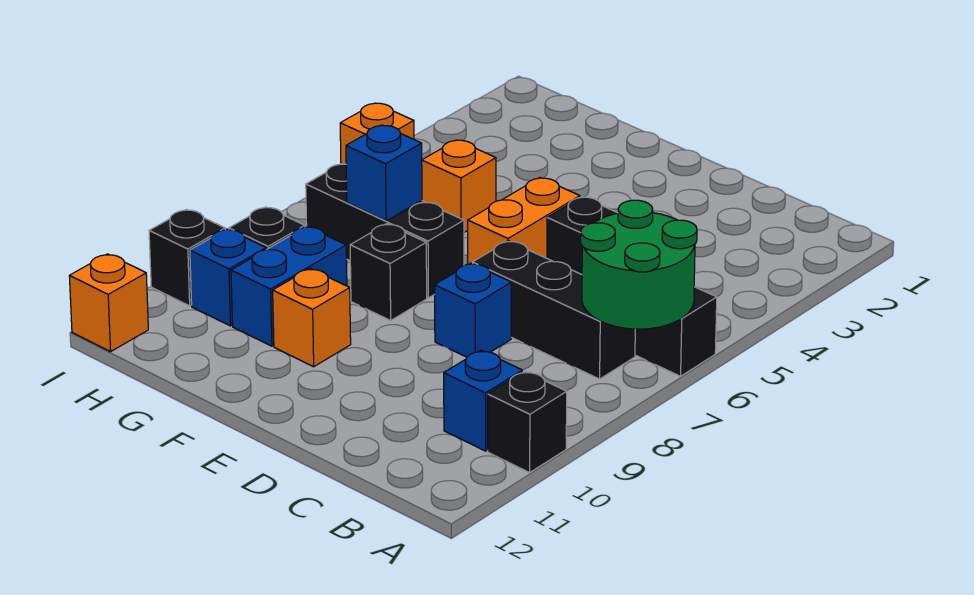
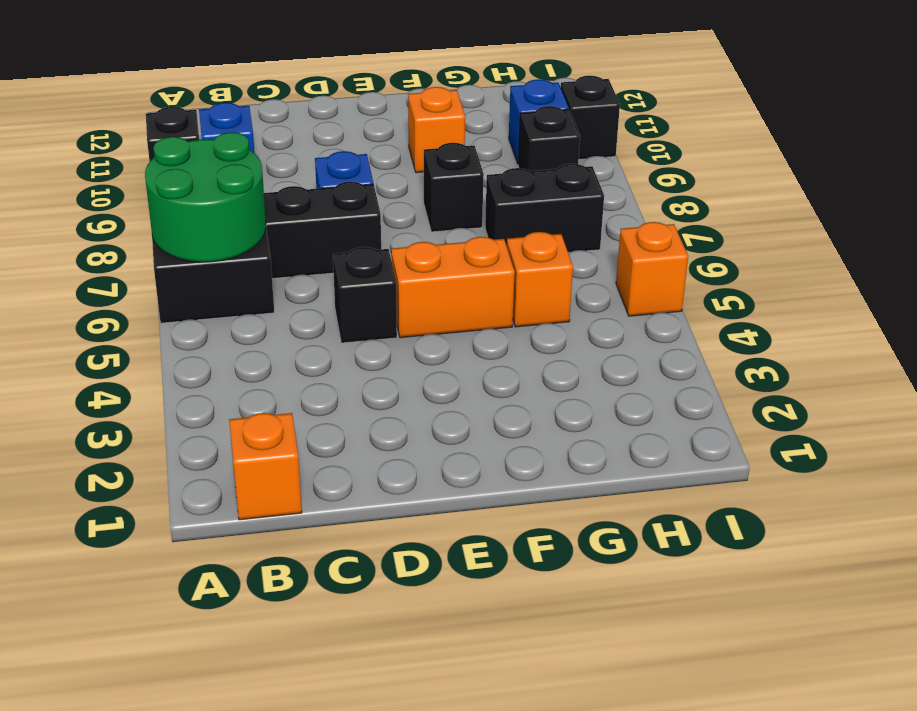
orange brick E5:E6 level 1 -> orange brick E5:F5 level 1
black brick F7:H7 level 1 -> black brick G7:H7 level 1
blue brick G7 level 2 -> none
blue brick G9:G10 level 1 -> none
orange brick I12 level 1 -> orange brick B1 level 1

